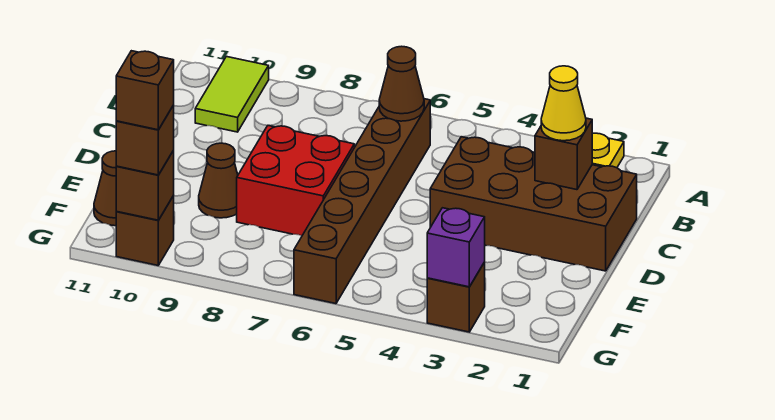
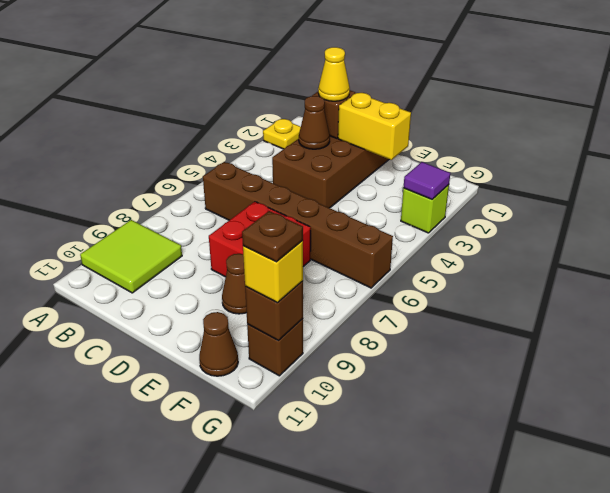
lime tile A10:B10 level 1 -> lime tile A9:B10 level 1
brown cone B6 level 2 -> brown cone C3 level 2
none -> yellow brick D2:E2 level 2
brown brick G3 level 1 -> lime brick G3 level 1
purple brick G3 level 2 -> purple tile G3 level 2
brown brick G10 level 3 -> yellow brick G10 level 3
brown brick G10 level 4 -> brown plate G10 level 4

